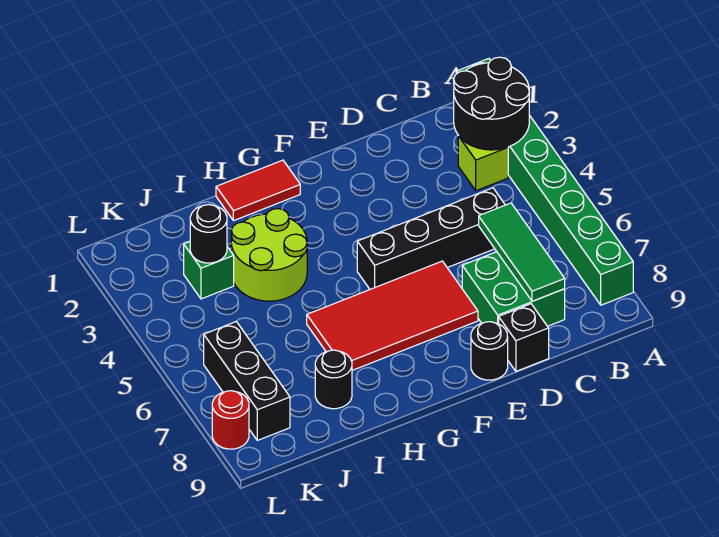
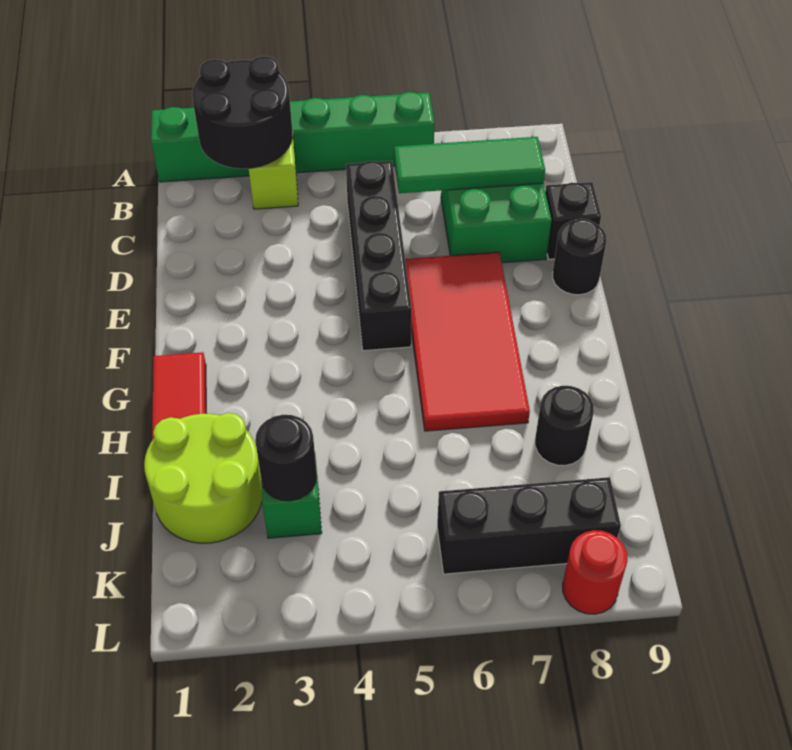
green brick A1:A8 level 1 -> green brick A1:A6 level 1
lime round brick H3:I4 level 1 -> lime round brick I1:J2 level 1

